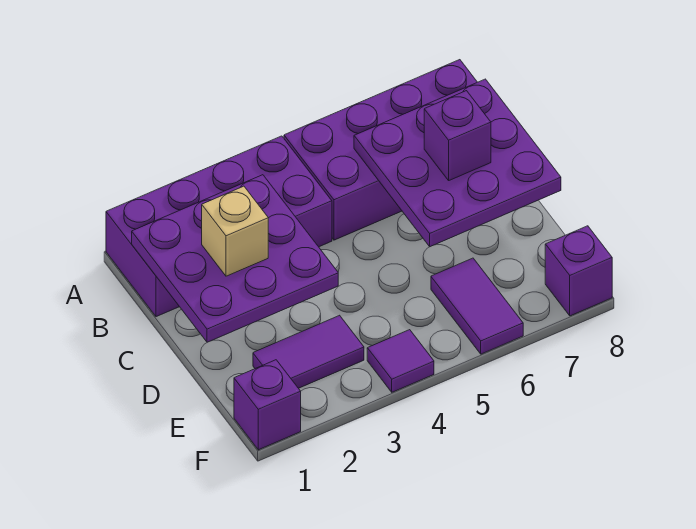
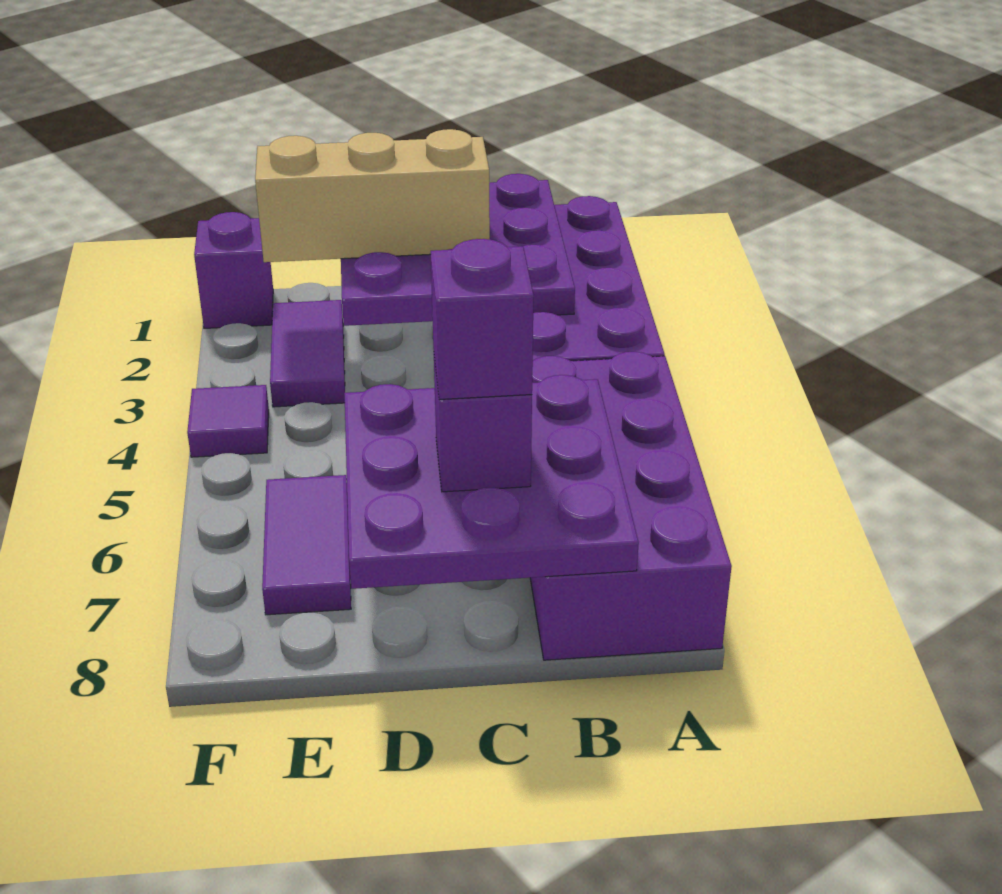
tan brick C2 level 3 -> tan brick C2:E2 level 3
purple tile E6:F6 level 1 -> purple tile E6:E7 level 1
purple brick F8 level 1 -> purple brick C7 level 4

